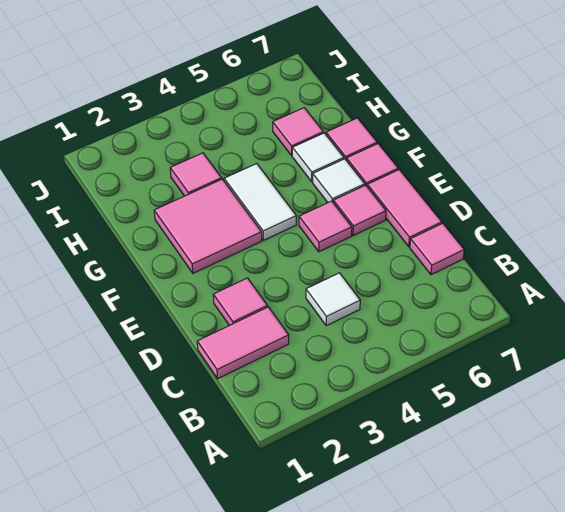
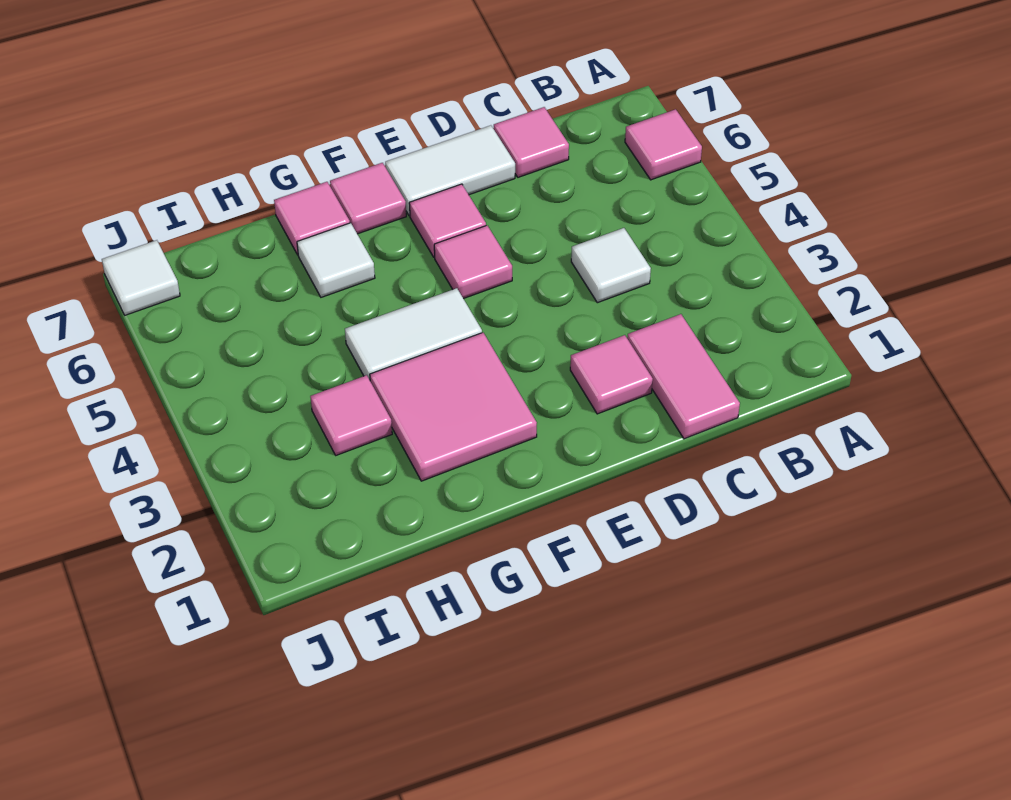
pink tile D7:E7 level 1 -> white tile D7:E7 level 1
white tile F6 level 1 -> white tile J7 level 1
pink tile H6 level 1 -> pink tile A6 level 1

